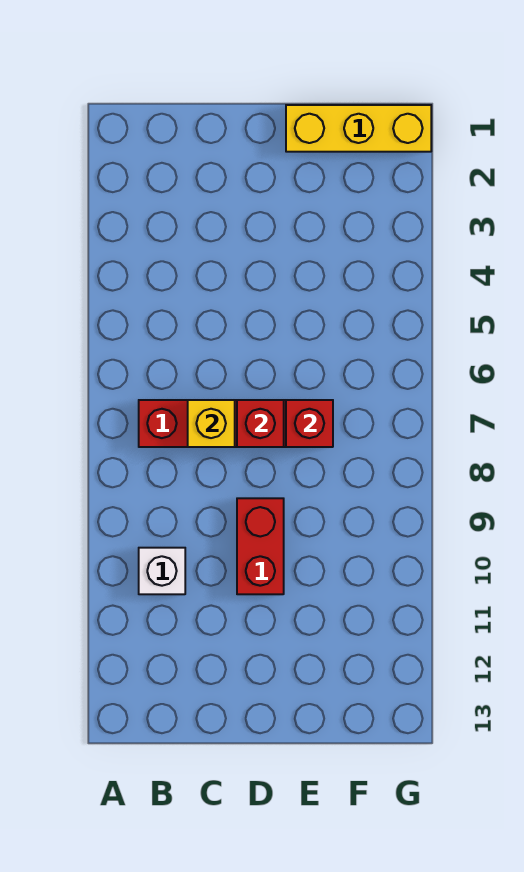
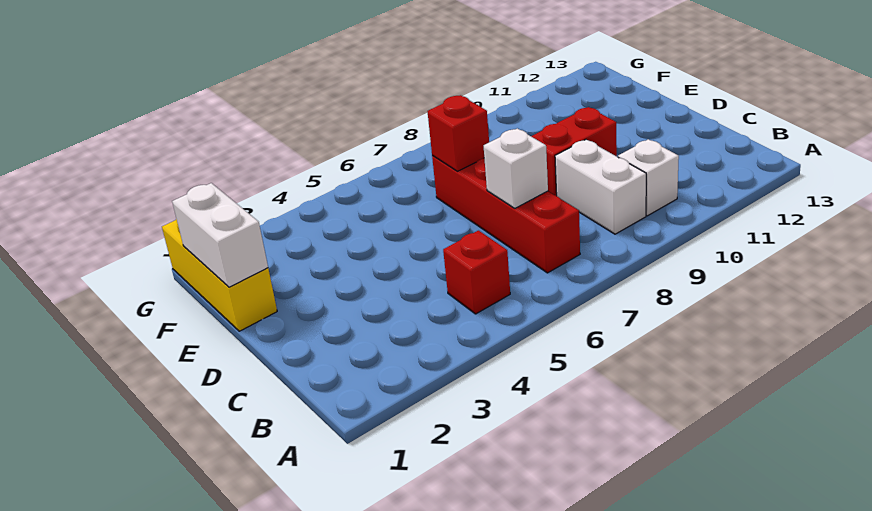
none -> white brick B9:C9 level 1
yellow brick C7 level 2 -> white brick C7 level 2
red brick D7 level 2 -> red brick B5 level 1
none -> white brick E1:F1 level 2

